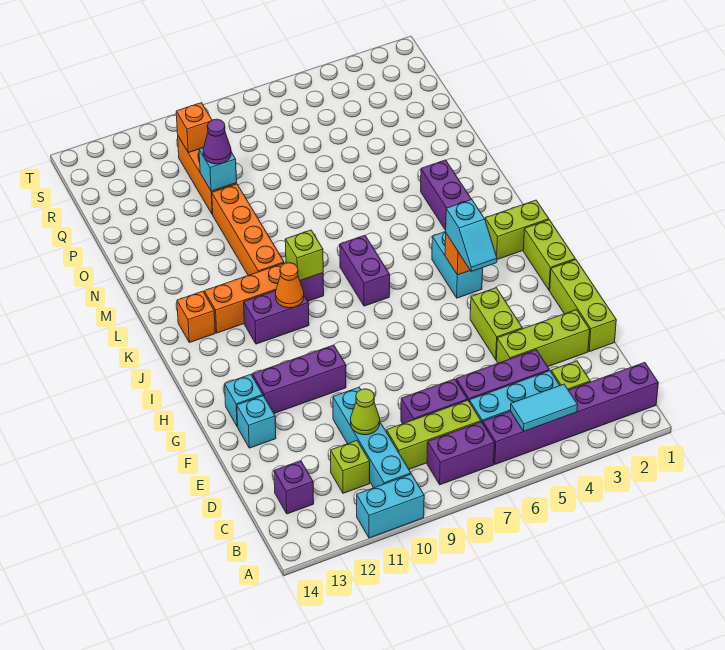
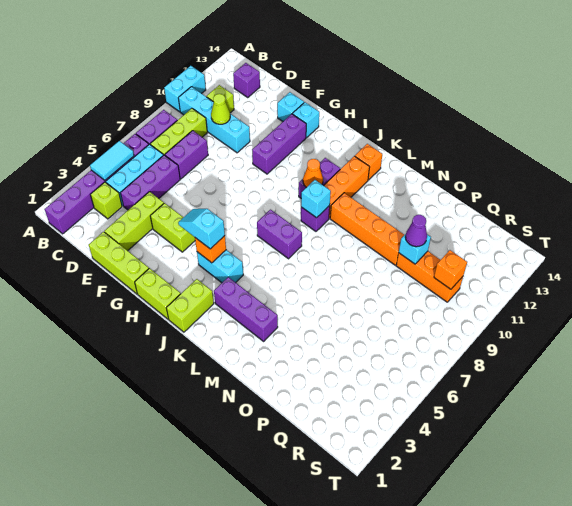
lime brick K9 level 2 -> cyan brick K9 level 2

